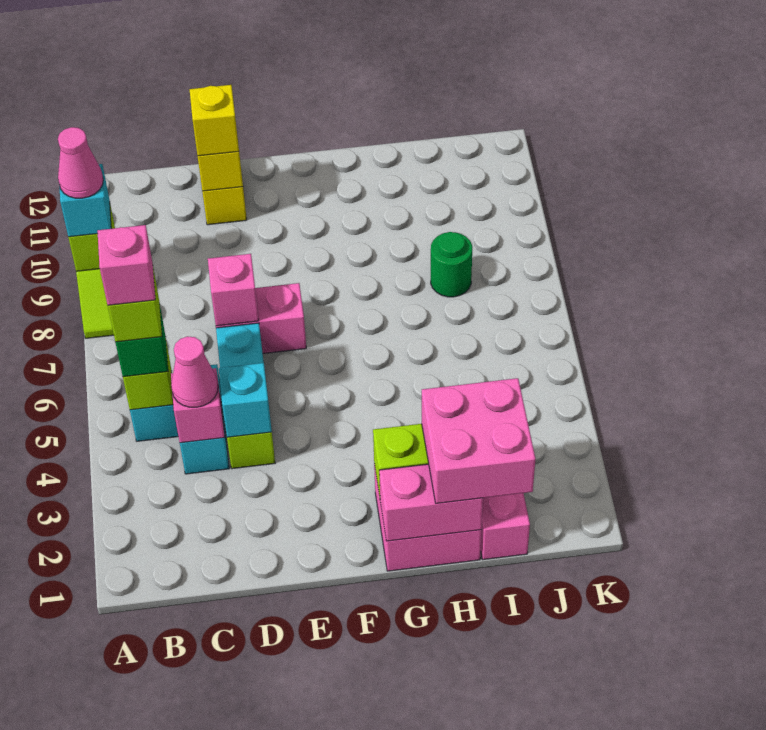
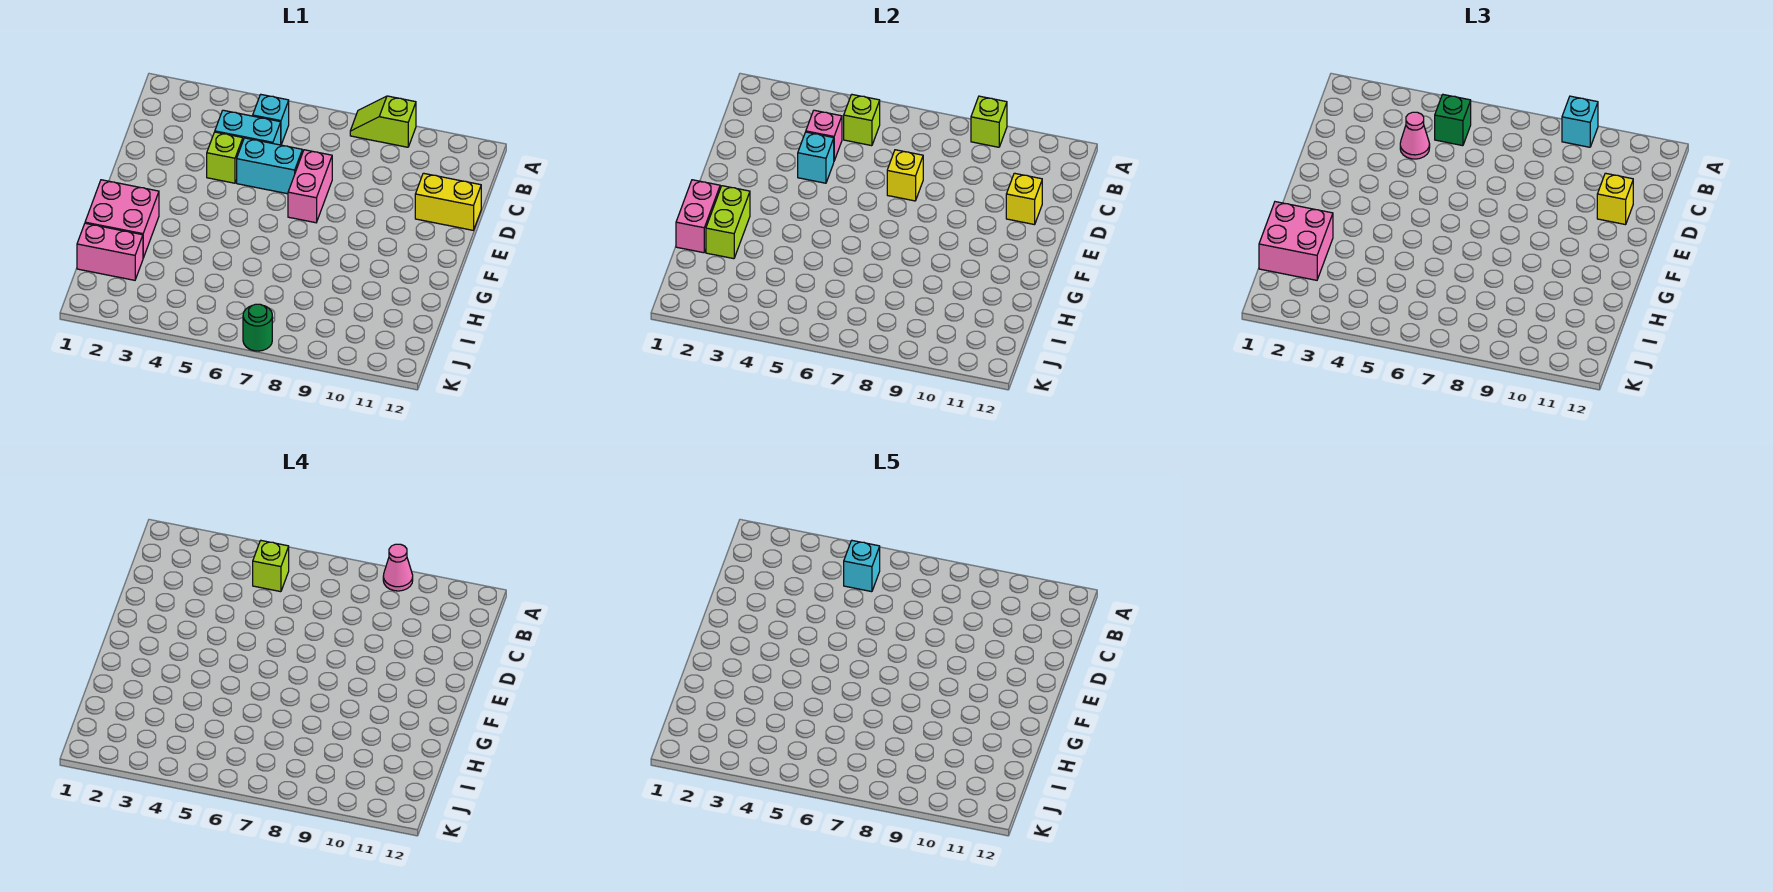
pink brick B5 level 5 -> cyan brick B5 level 5
pink brick D7 level 2 -> yellow brick D7 level 2
green round brick I8 level 1 -> green round brick K7 level 1

